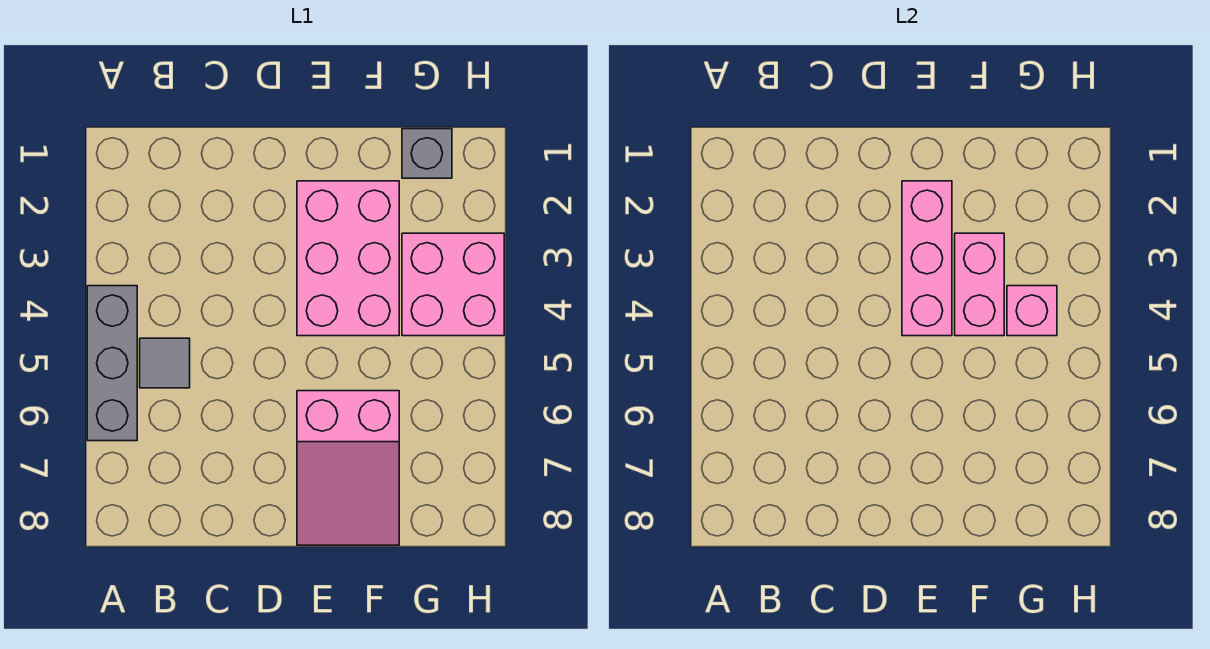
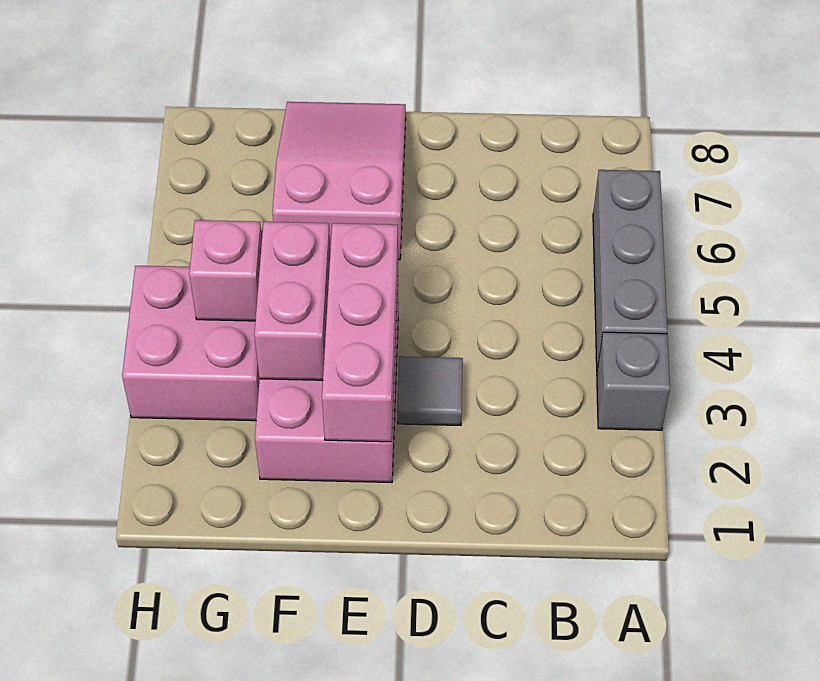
grey tile B5 level 1 -> grey tile D3 level 1
grey brick G1 level 1 -> grey brick A3 level 1

